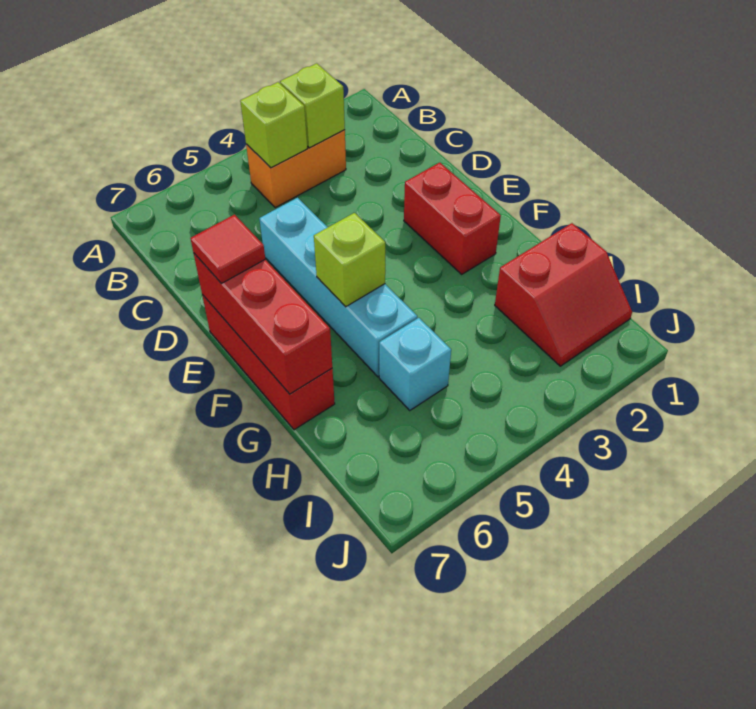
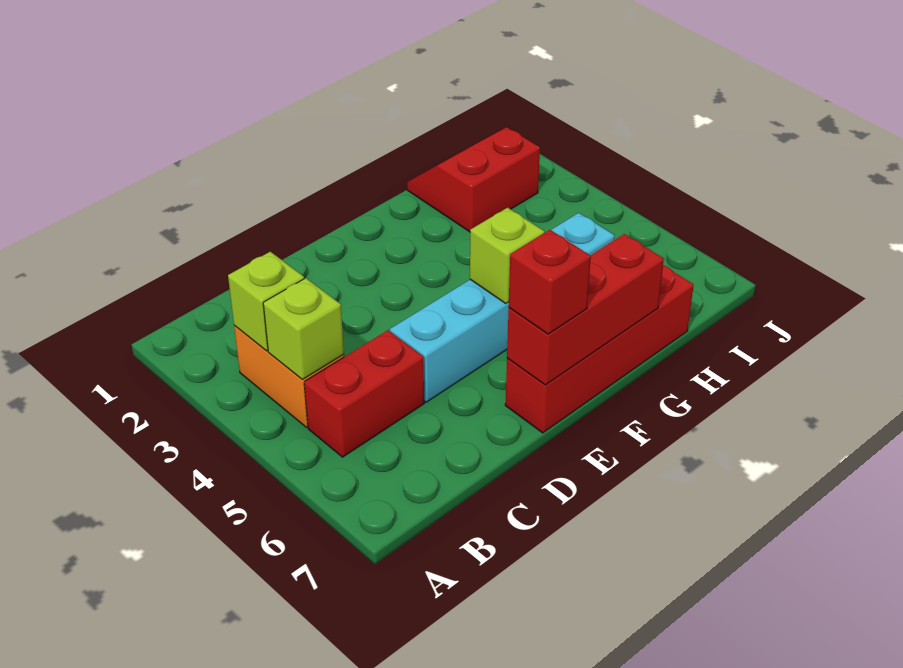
red brick E2:F2 level 1 -> red brick B5:C5 level 1
red brick E7:G7 level 1 -> red brick E7:H7 level 1
red tile E7 level 3 -> red brick E7 level 3
red slope H1:I2 level 1 top H -> red slope H1:I2 level 1 top 2

